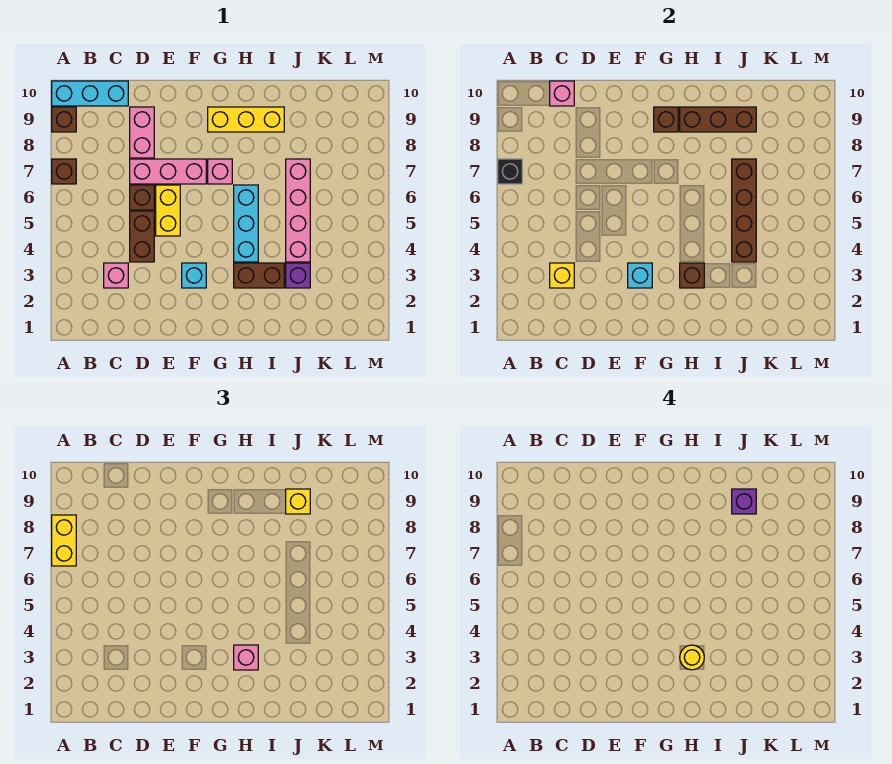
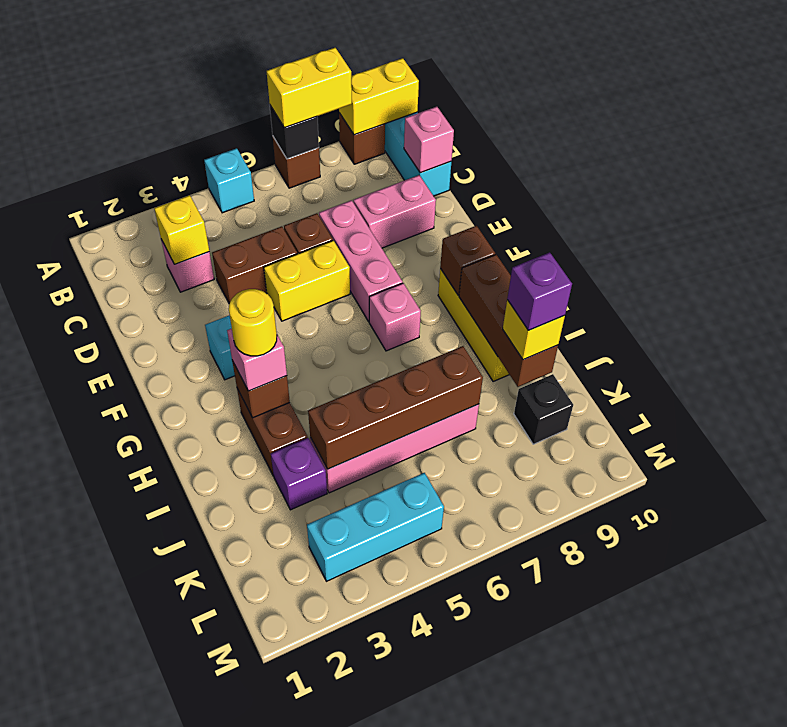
none -> yellow brick A9:A10 level 2
cyan brick F3 level 2 -> cyan brick A5 level 1
cyan brick H4:H6 level 1 -> cyan brick L3:L5 level 1
none -> black brick K9 level 1

